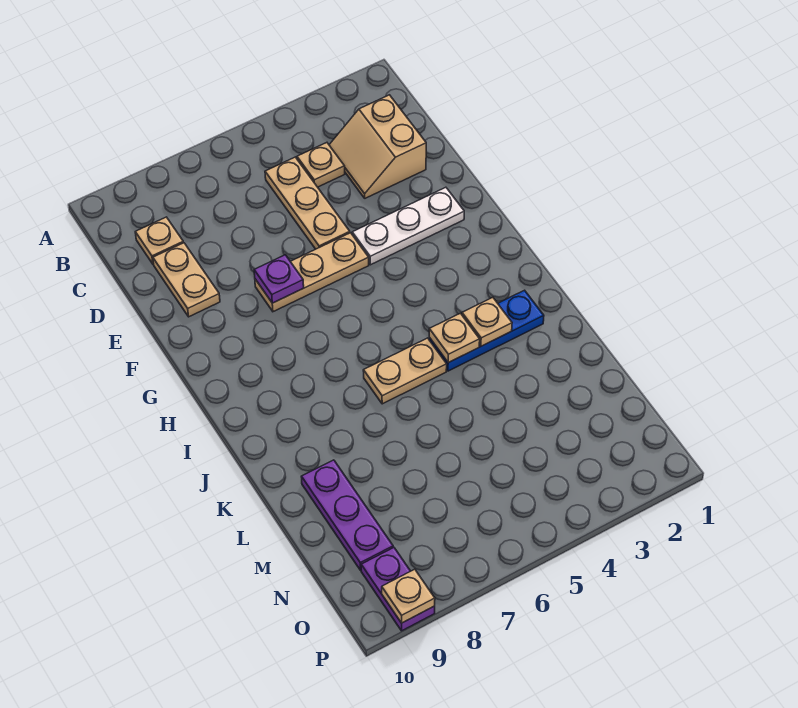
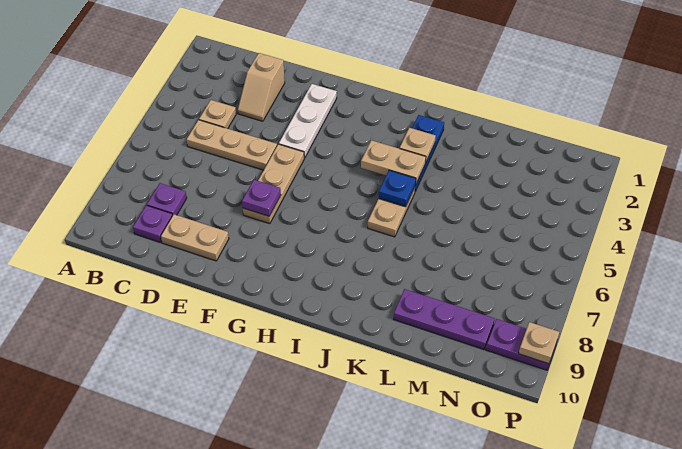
tan slope C2:D3 level 1 top 2 -> tan slope D2:D3 level 1 top 2
none -> purple plate C8 level 1
tan plate C9 level 1 -> purple plate C9 level 1
tan plate J4 level 2 -> tan plate I4:J4 level 2
none -> blue plate J5 level 2

